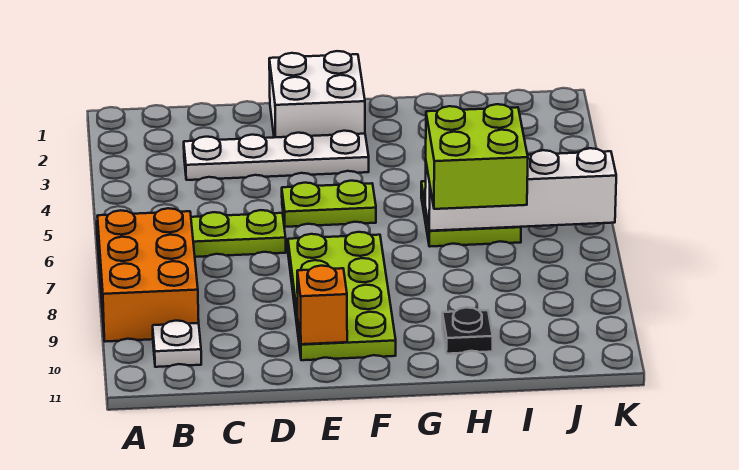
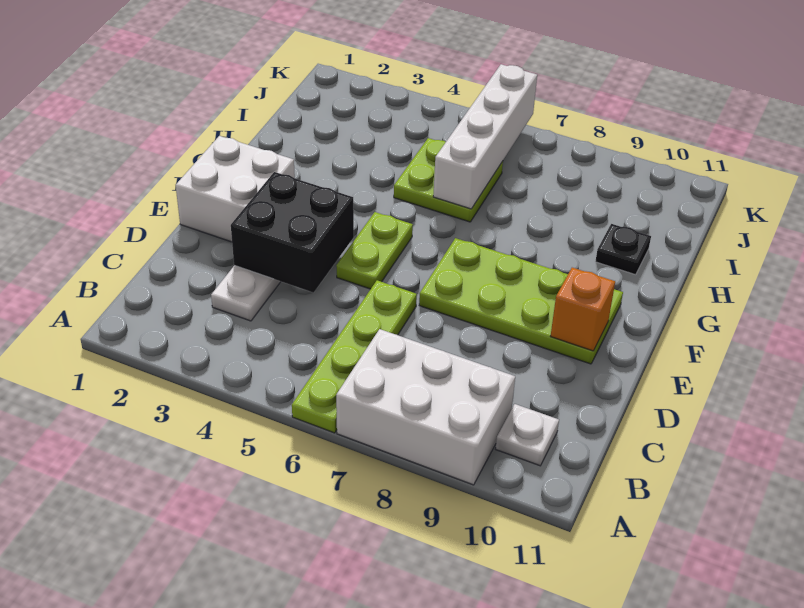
orange brick A7:B9 level 1 -> white brick A7:B9 level 1
none -> black brick D3:E4 level 2
lime brick H6:I7 level 3 -> none

